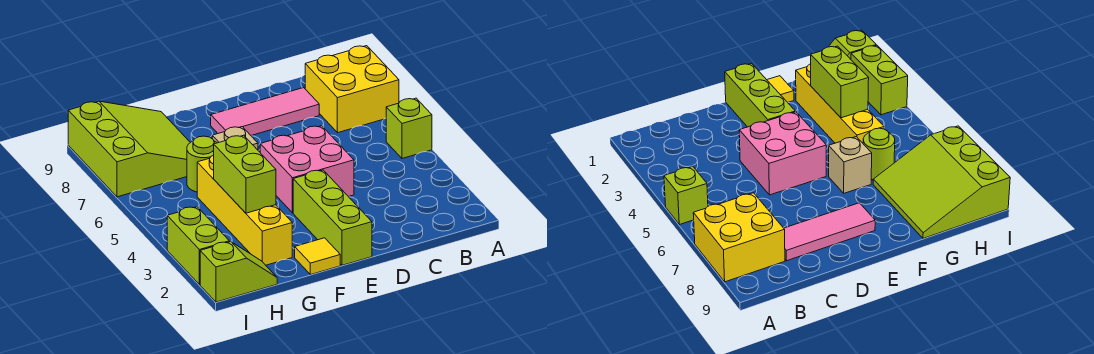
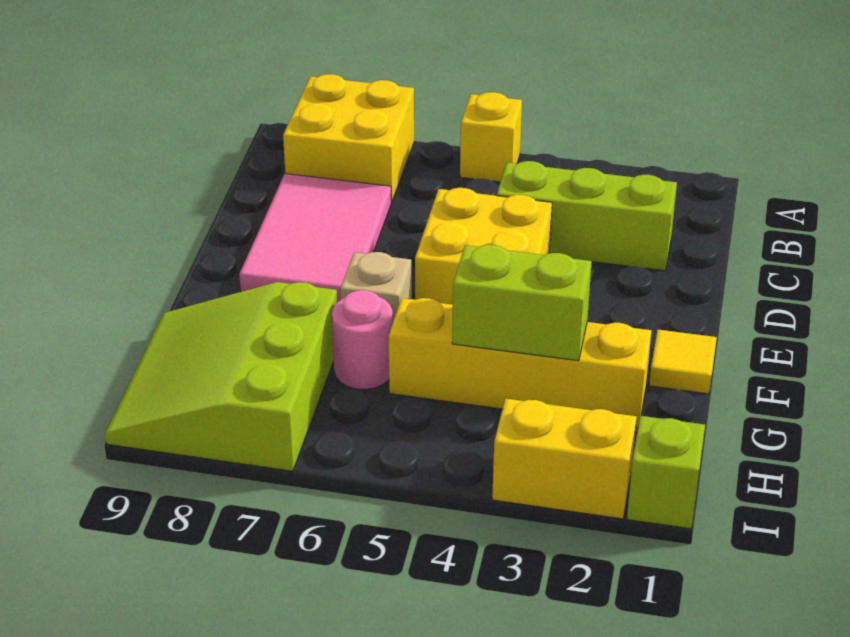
lime brick A5 level 1 -> yellow brick A5 level 1
pink tile C8:E8 level 1 -> pink tile C7:E8 level 1
pink brick D4:E5 level 1 -> yellow brick D4:E5 level 1
lime brick E1:E3 level 1 -> lime brick C2:C4 level 1
lime round brick G6 level 1 -> pink round brick G6 level 1
lime slope G7:I9 level 1 top I -> lime slope G7:I9 level 1 top 7
lime brick I2:I3 level 1 -> yellow brick I2:I3 level 1

